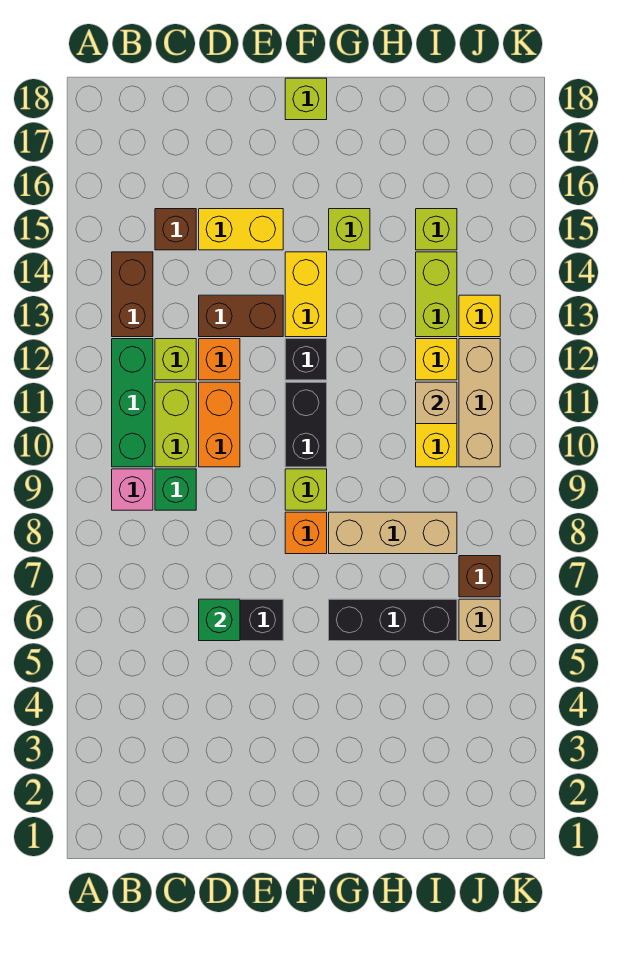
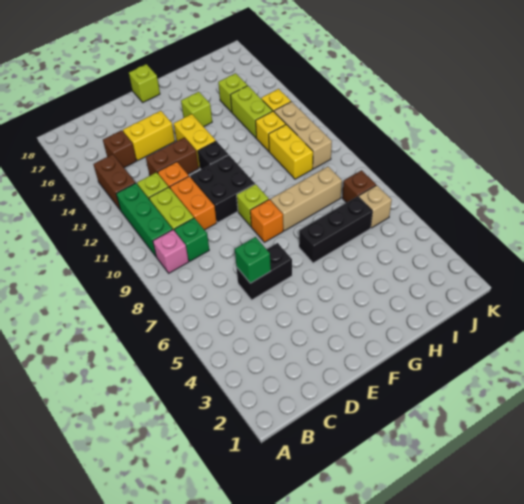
black brick F10:F11 level 1 -> black brick E10:F11 level 1
tan brick I11 level 2 -> none

